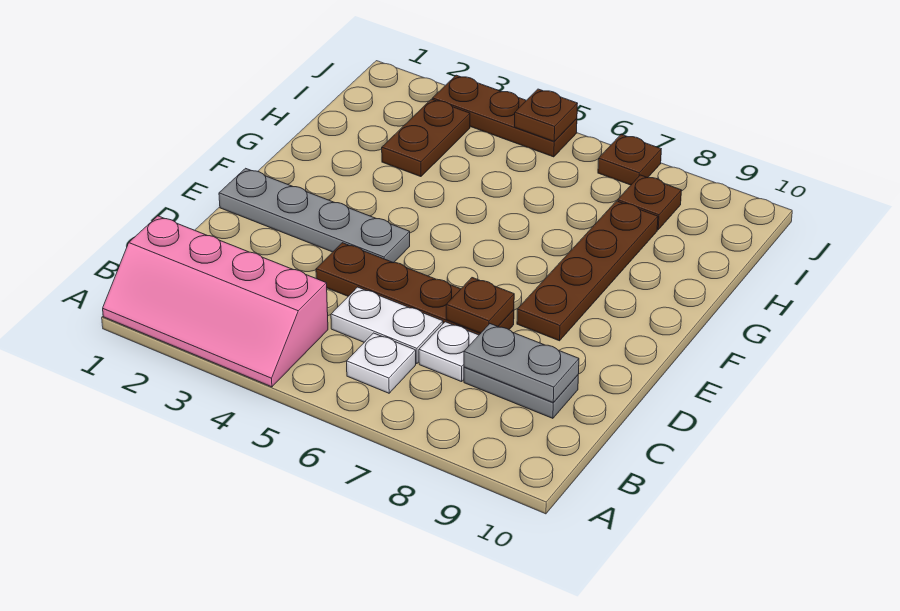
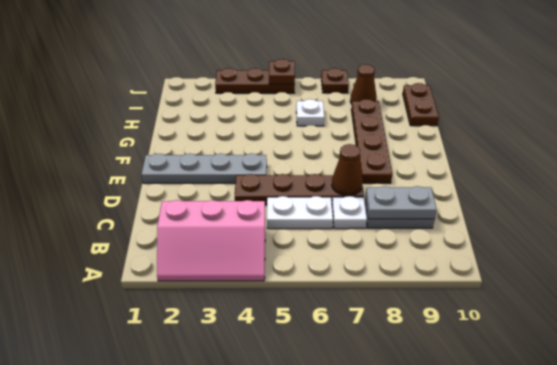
pink slope A1:B4 level 1 top B -> pink slope A2:B4 level 1 top B
white plate B6 level 1 -> white plate H6 level 1
brown plate D7 level 2 -> brown cone D7 level 2
brown plate H3:I3 level 1 -> brown plate H10:I10 level 1
brown plate I8 level 1 -> brown cone I8 level 1

